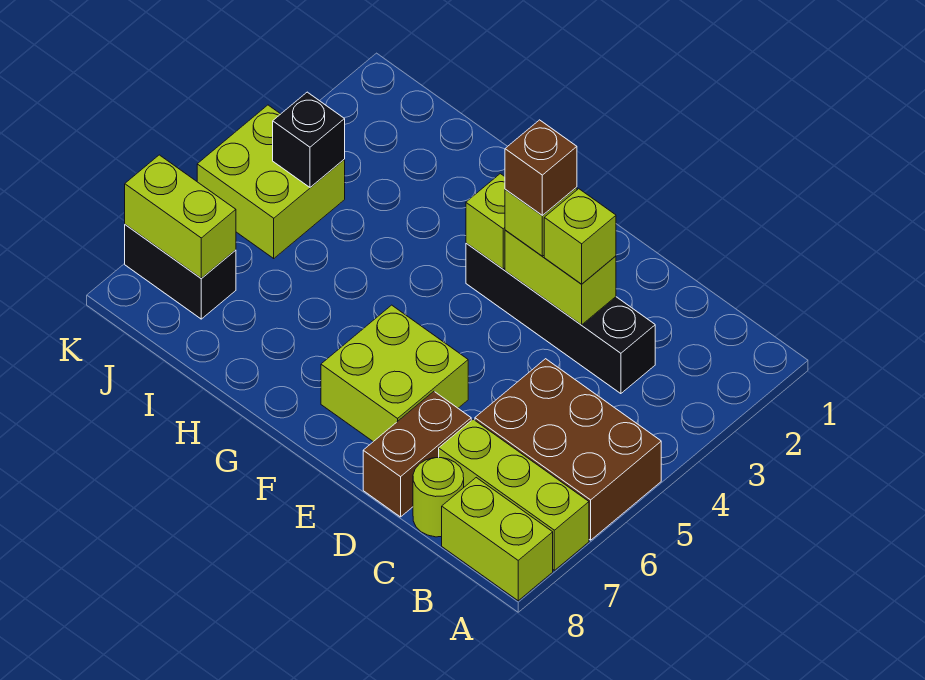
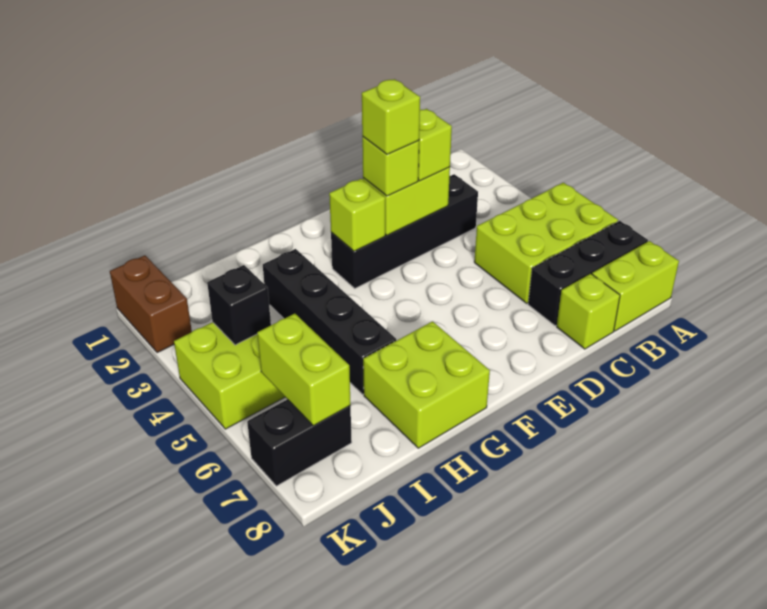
brown brick A5:C6 level 1 -> lime brick A5:C6 level 1
lime brick A7:C7 level 1 -> black brick A7:C7 level 1
lime round brick C8 level 1 -> lime brick C8 level 1
brown brick D7:D8 level 1 -> brown brick K1:K2 level 1
brown brick E3 level 4 -> lime brick E3 level 4
lime brick E6:F7 level 1 -> lime brick G7:H8 level 1
none -> black brick H3:H6 level 1
lime brick J7:K7 level 2 -> lime brick J6:J7 level 2

